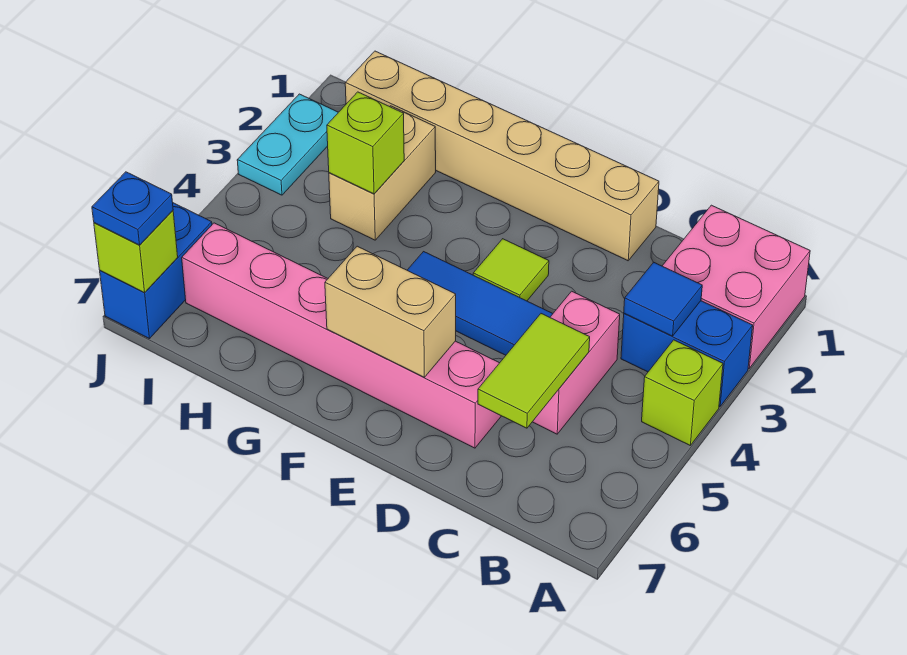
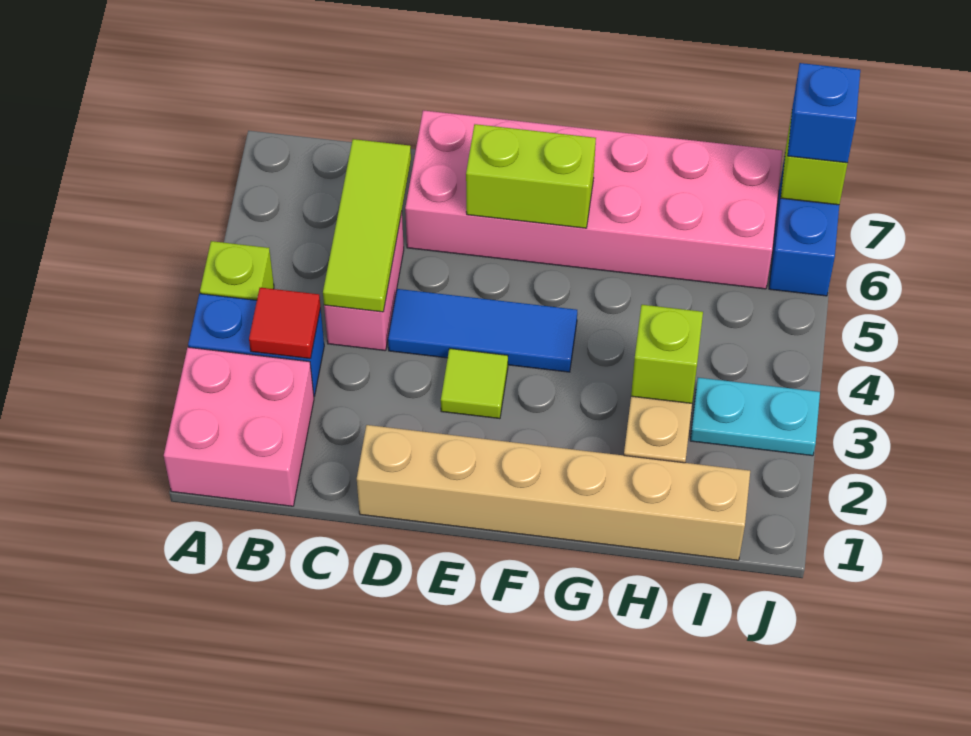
blue tile B3 level 2 -> red tile B3 level 2
lime tile C5:C6 level 2 -> lime tile C4:C6 level 2
pink brick D6:I6 level 1 -> pink brick D6:I7 level 1
tan brick E6:F6 level 2 -> lime brick E6:F6 level 2
cyan plate J2:J3 level 1 -> cyan plate I3:J3 level 1
blue plate J7 level 3 -> blue brick J7 level 3

